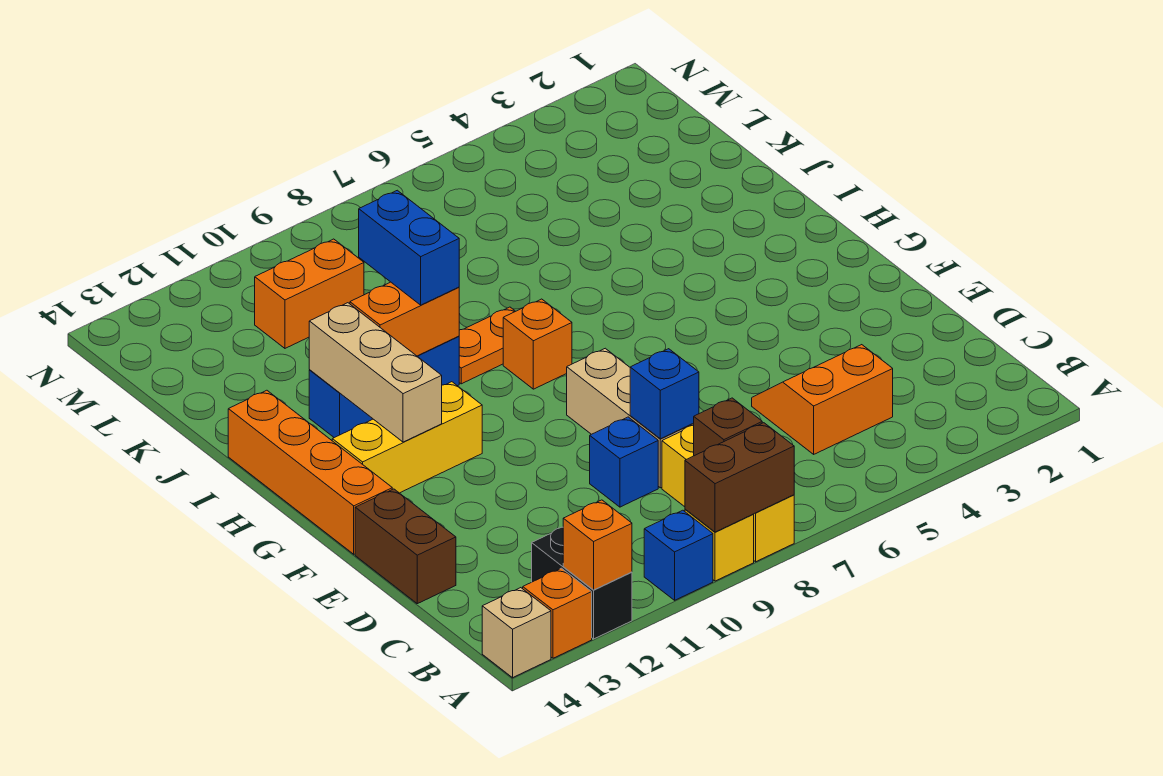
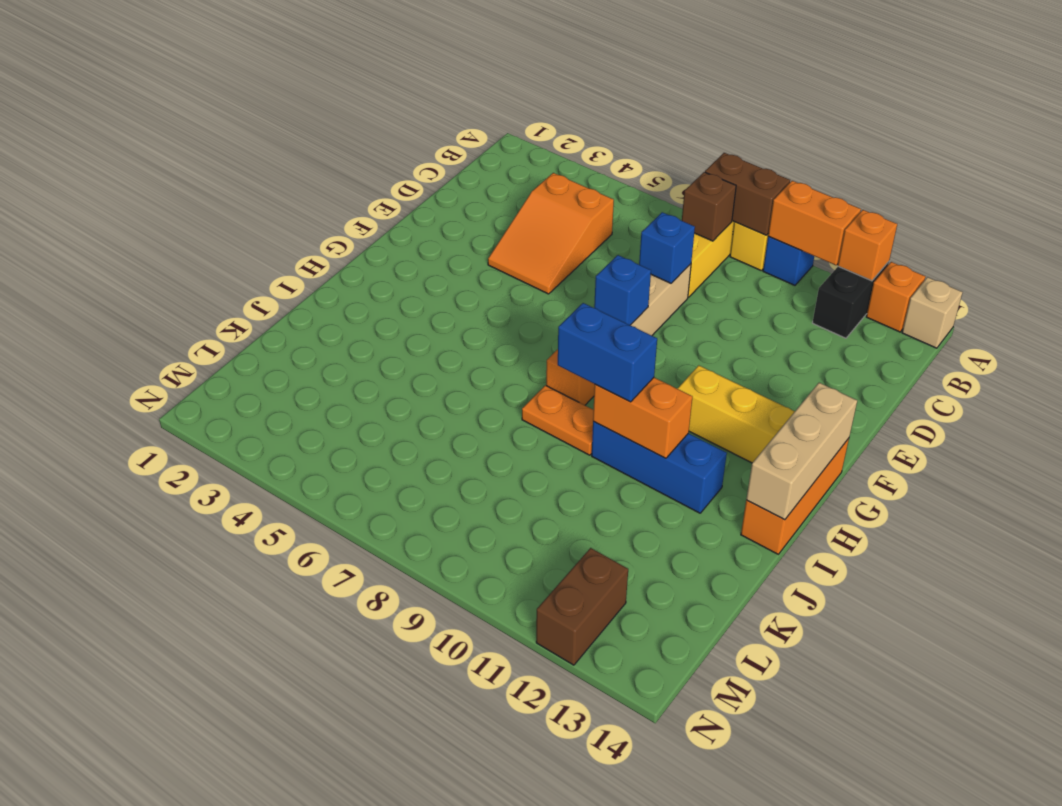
orange slope C4:D5 level 1 top C -> orange slope C4:E5 level 1 top C
blue brick D9 level 1 -> blue brick F8 level 2
brown brick D14:E14 level 1 -> brown brick M12:N12 level 1
orange brick F14:I14 level 1 -> orange brick G14:I14 level 1
tan brick G12:I12 level 2 -> tan brick G14:I14 level 2
blue brick I10:J10 level 3 -> blue brick I9:I10 level 3
orange brick L10:L11 level 1 -> orange brick A10:A11 level 2

